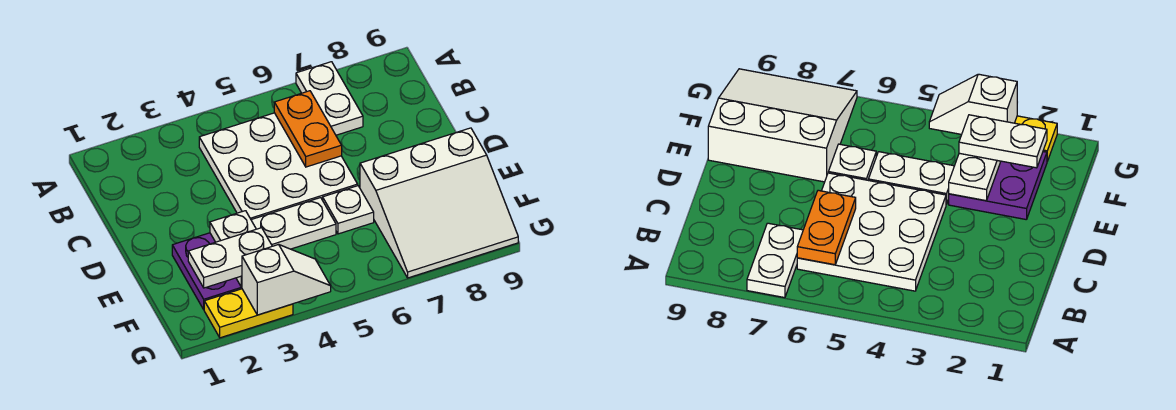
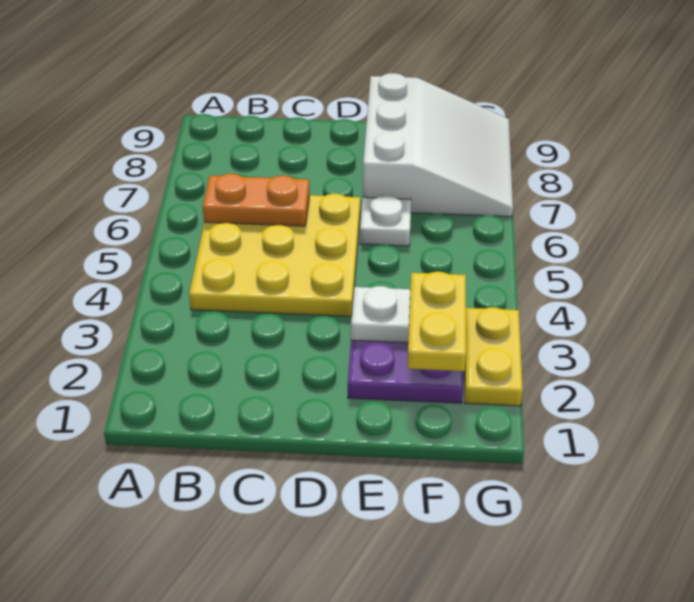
white plate A7:B7 level 1 -> none
white plate B4:D6 level 1 -> yellow plate B4:D6 level 1
white plate E4:E5 level 1 -> none
white plate F2:F3 level 3 -> yellow plate F2:F3 level 3
white slope G3:G4 level 2 top 3 -> none

